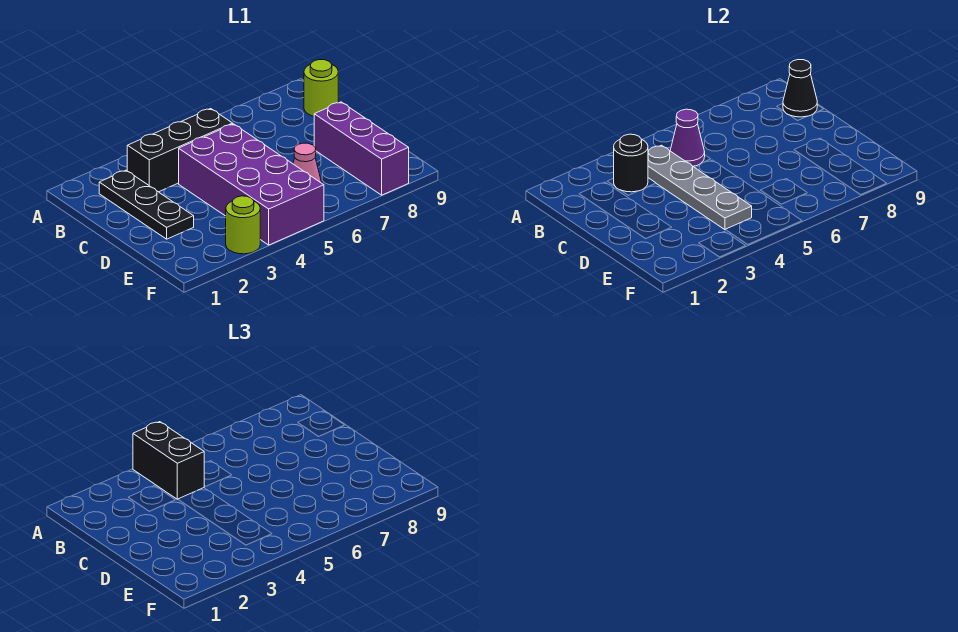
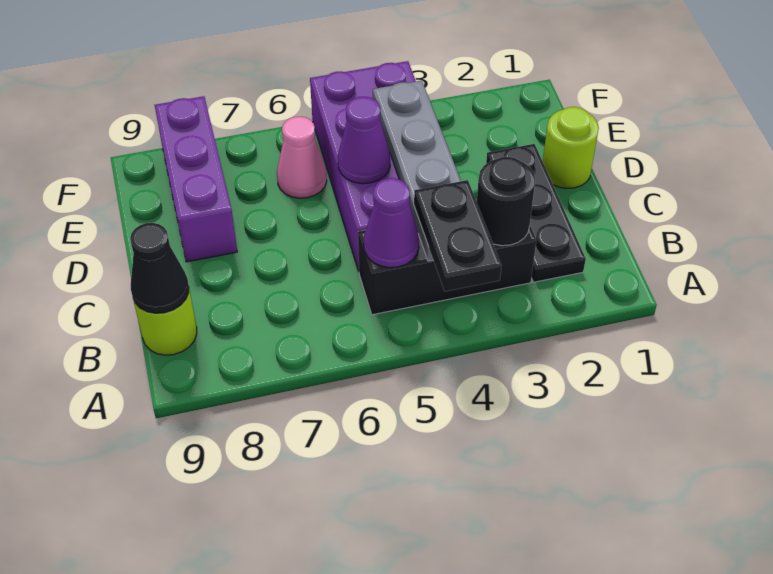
black brick A4:B4 level 3 -> black plate A4:B4 level 3
none -> purple cone D5 level 2
lime round brick F3 level 1 -> lime round brick D1 level 1

